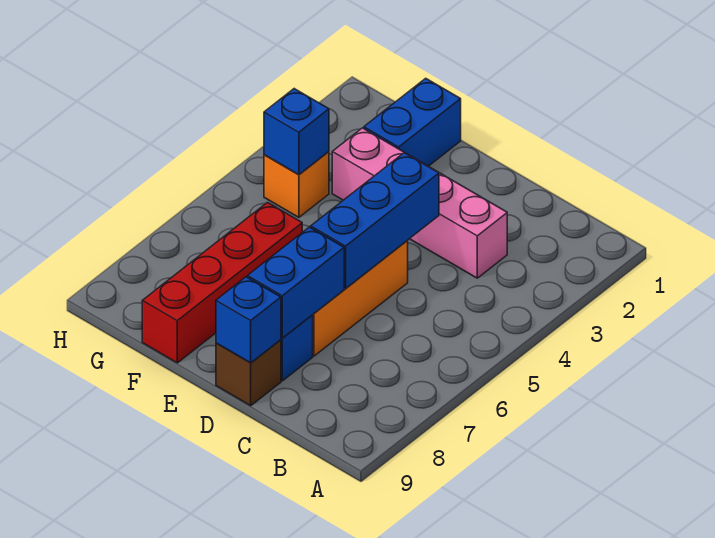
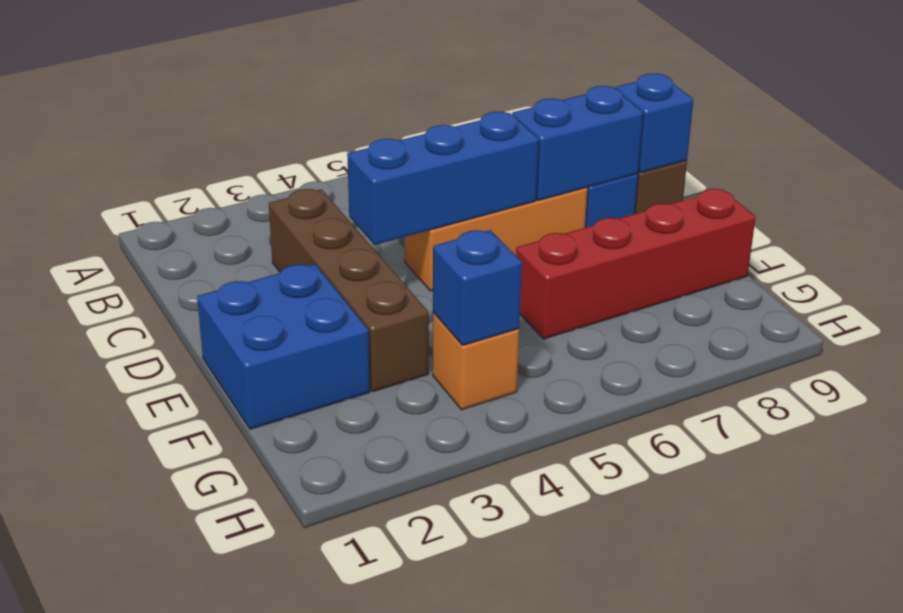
pink brick C3:F3 level 1 -> brown brick C3:F3 level 1
blue brick F1:F2 level 1 -> blue brick E1:F2 level 1

